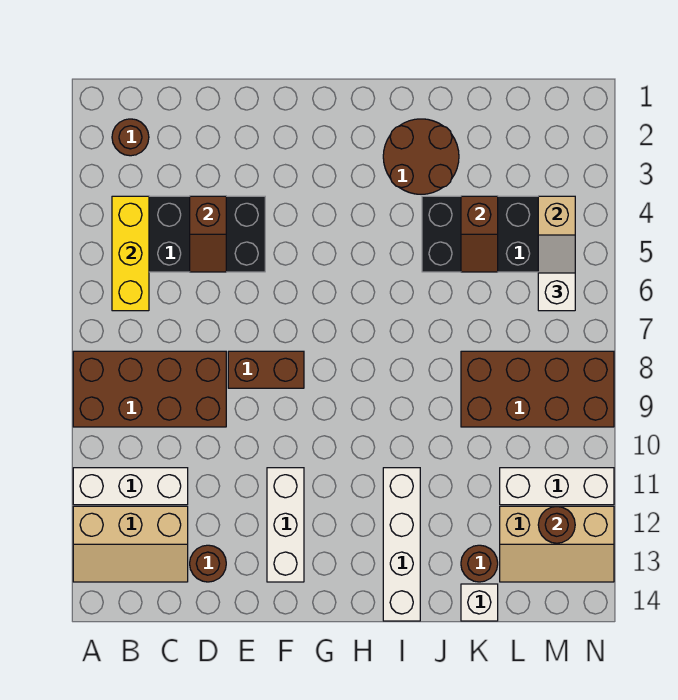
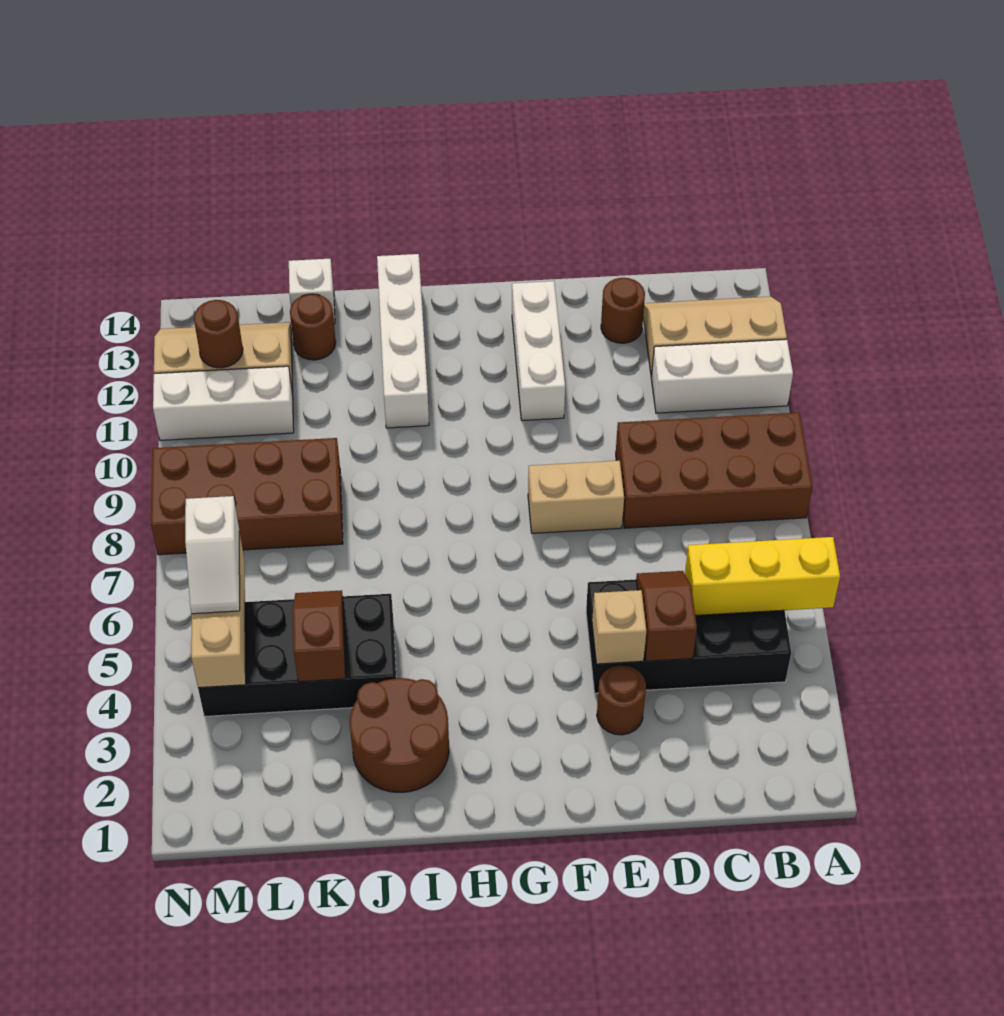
brown round brick B2 level 1 -> brown round brick E3 level 1
yellow brick B4:B6 level 2 -> yellow brick A5:C5 level 2
none -> tan brick E4 level 2
brown brick E8:F8 level 1 -> tan brick E8:F8 level 1

